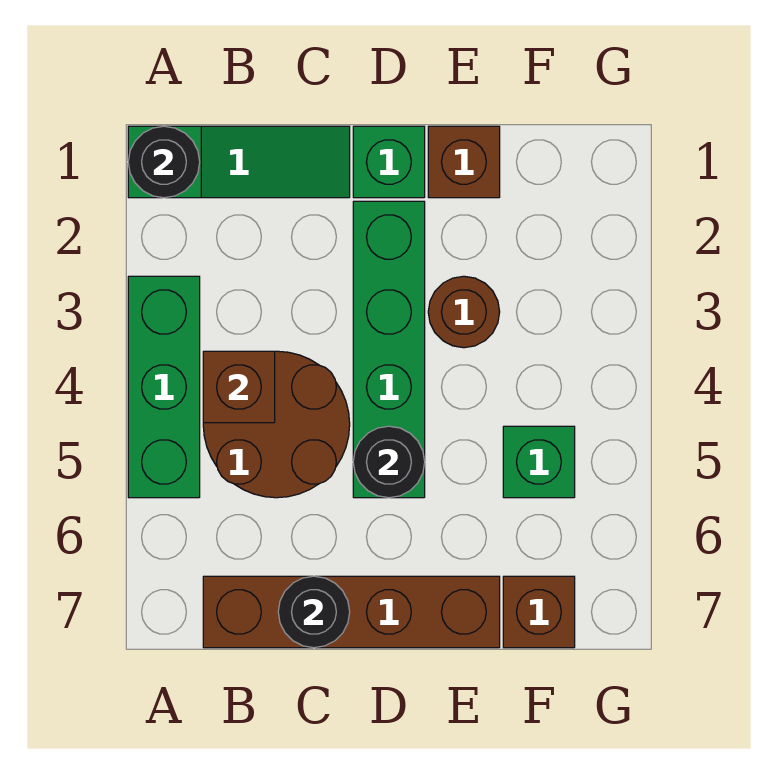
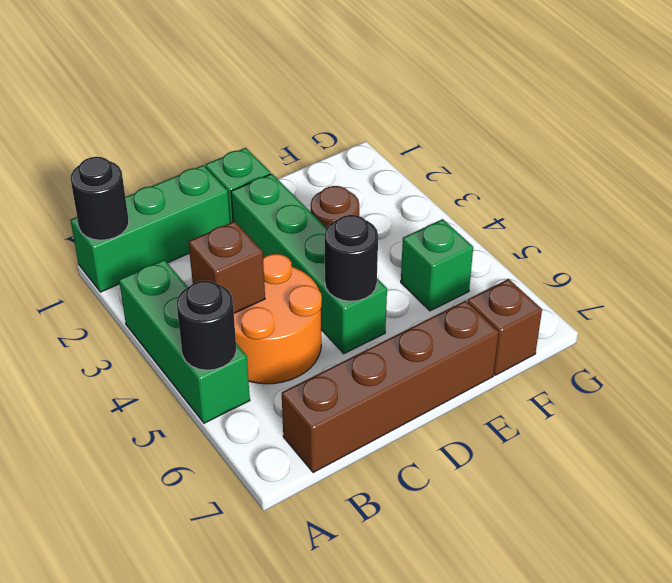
green slope A1:C1 level 1 top A -> green brick A1:C1 level 1
brown round brick B4:C5 level 1 -> orange round brick B4:C5 level 1
black round brick C7 level 2 -> black round brick A5 level 2
brown brick E1 level 1 -> none

